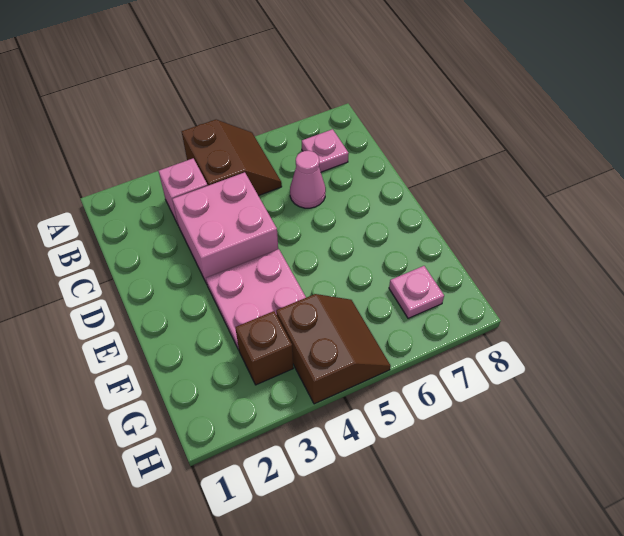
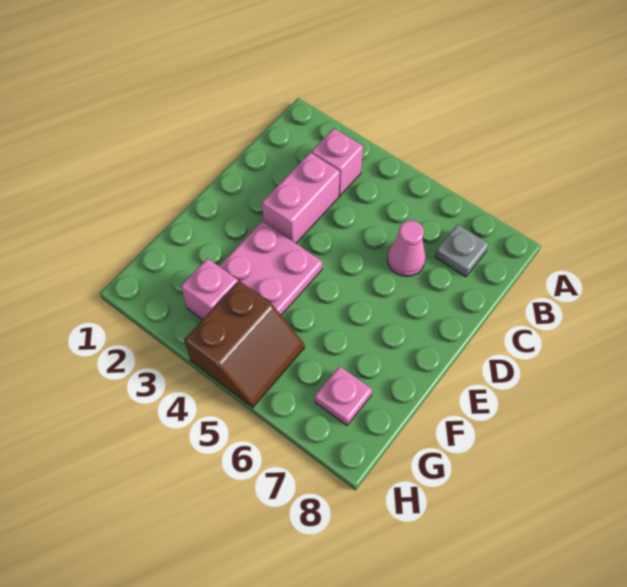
brown slope A4:B5 level 1 top 4 -> none
pink plate B7 level 1 -> grey plate B7 level 1
pink brick C3:D4 level 1 -> pink brick C3:D3 level 1
brown brick G3 level 1 -> pink brick G3 level 1

